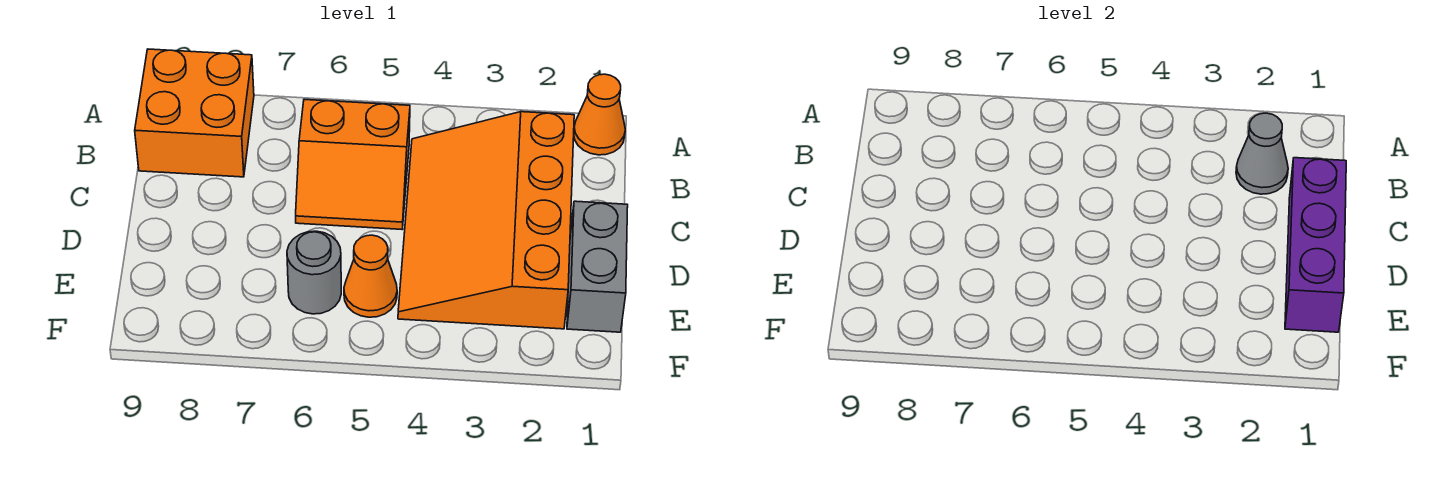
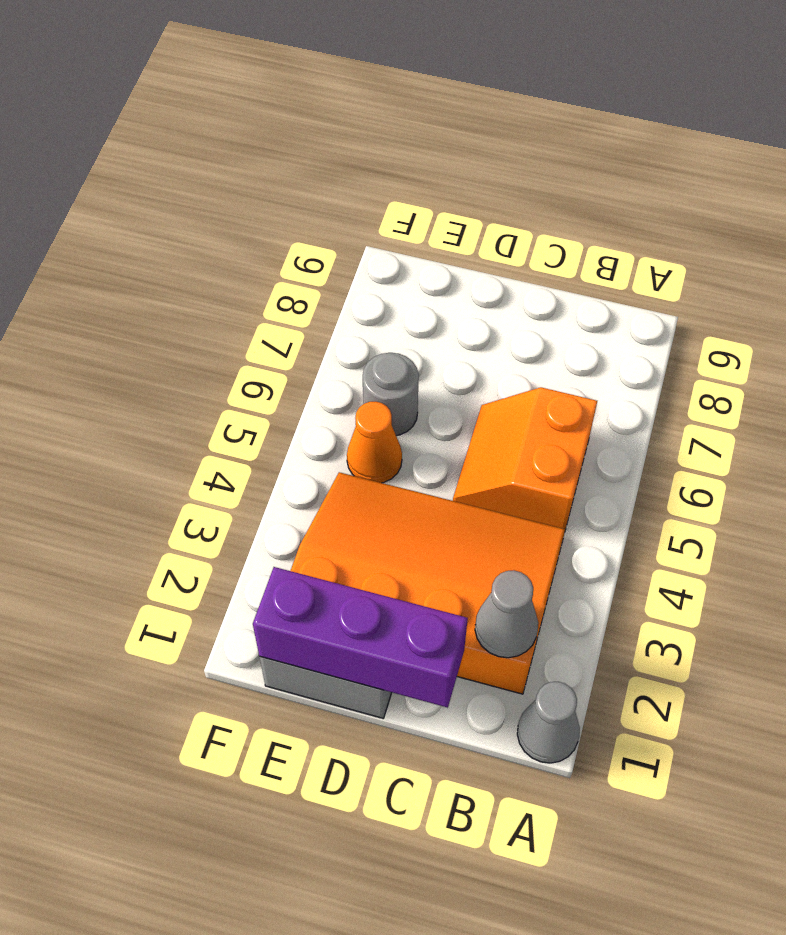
orange cone A1 level 1 -> grey cone A1 level 1
orange brick A8:B9 level 1 -> none

